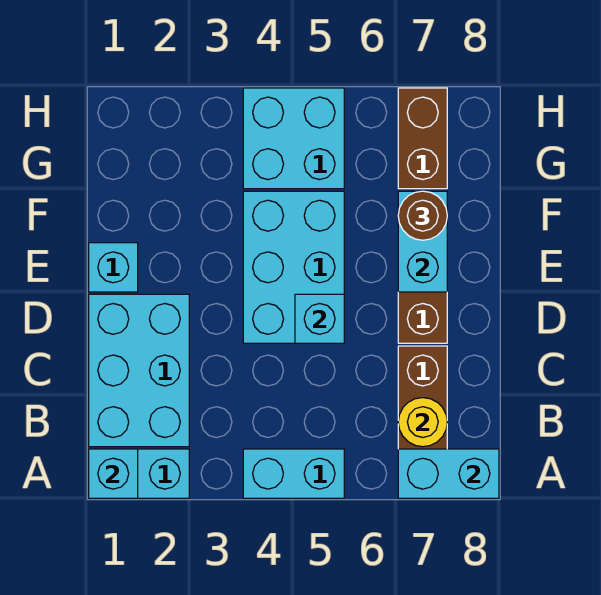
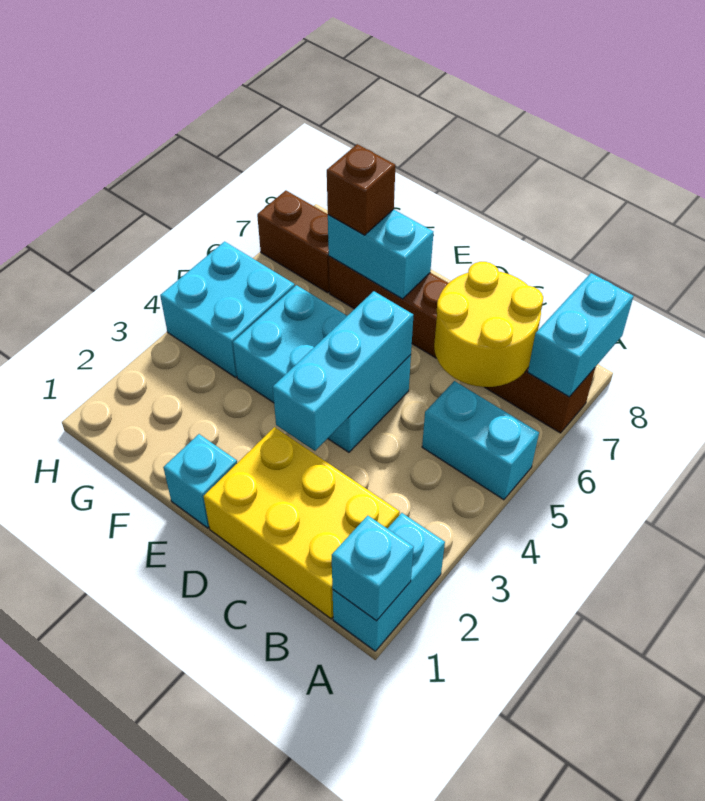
cyan brick A4:A5 level 1 -> cyan brick A5:B5 level 1
cyan brick B1:D2 level 1 -> yellow brick B1:D2 level 1
yellow round brick B7 level 2 -> yellow round brick B6:C7 level 2
cyan brick D5 level 2 -> cyan brick D3:D5 level 2
brown round brick F7 level 3 -> brown brick F7 level 3

